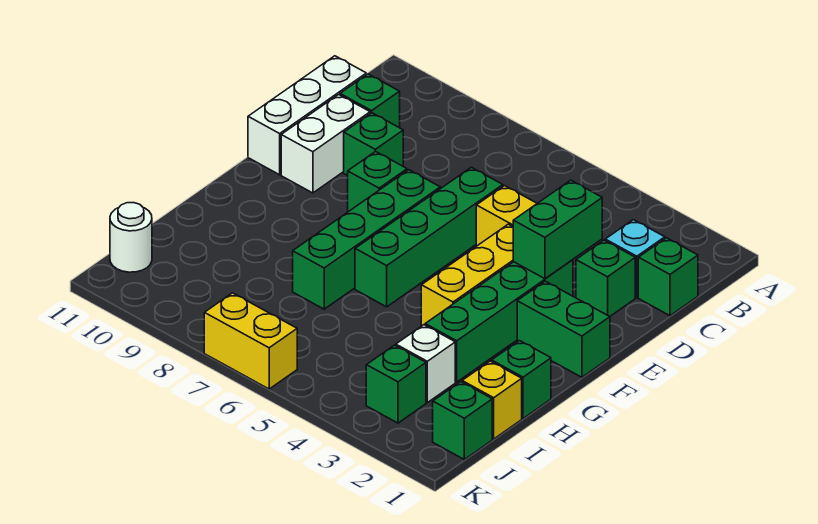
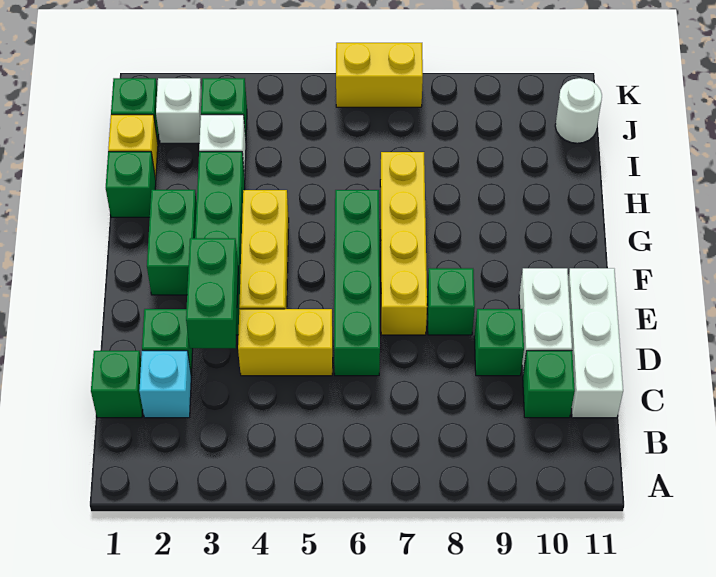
green brick E7:H7 level 1 -> yellow brick E7:H7 level 1
green brick F1:F2 level 1 -> green brick F2:G2 level 1
none -> white brick J2 level 1

